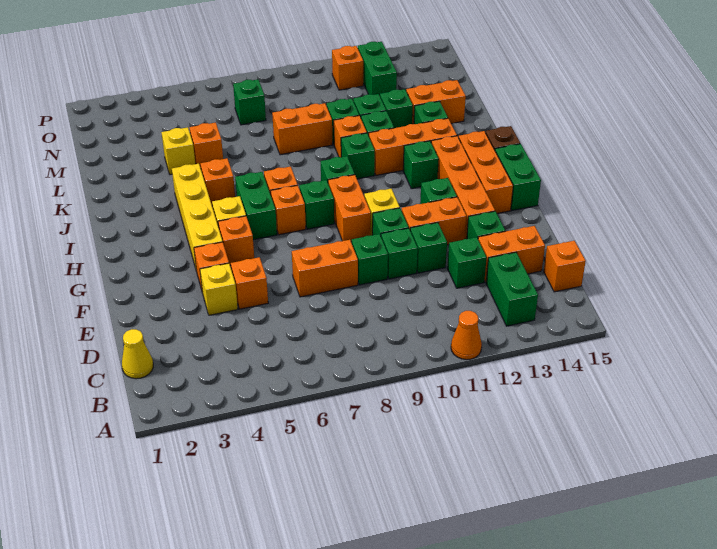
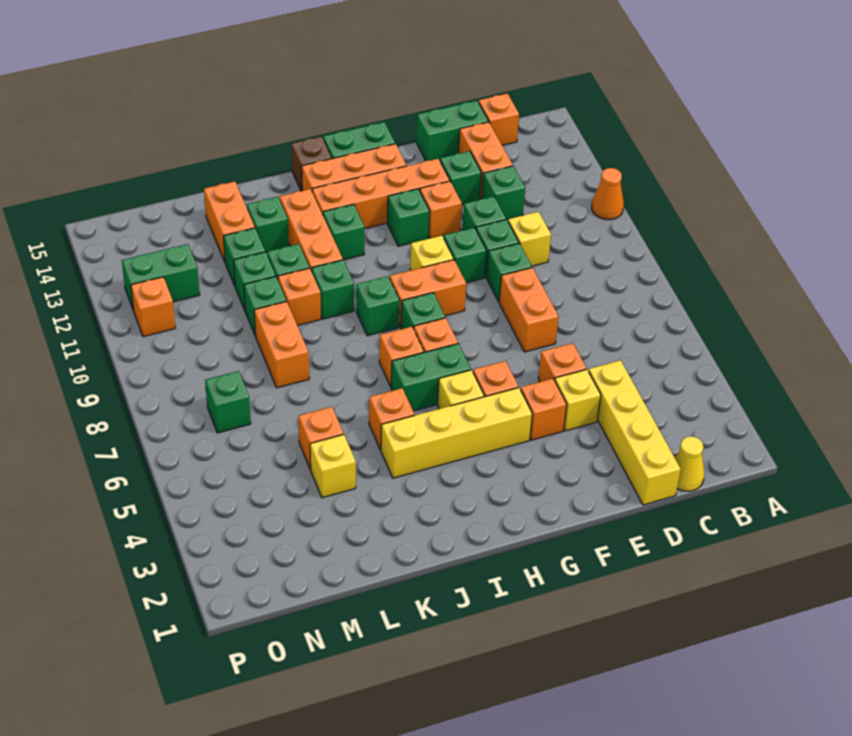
green brick B13:C13 level 1 -> green brick D15:E15 level 1
none -> yellow brick D1:D4 level 1
none -> yellow brick D10 level 1
orange brick F11:F12 level 1 -> orange brick F12 level 1

